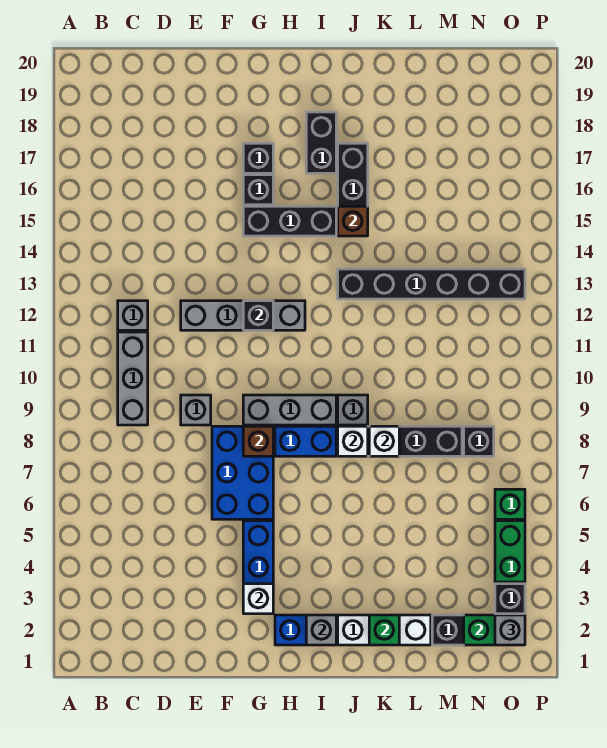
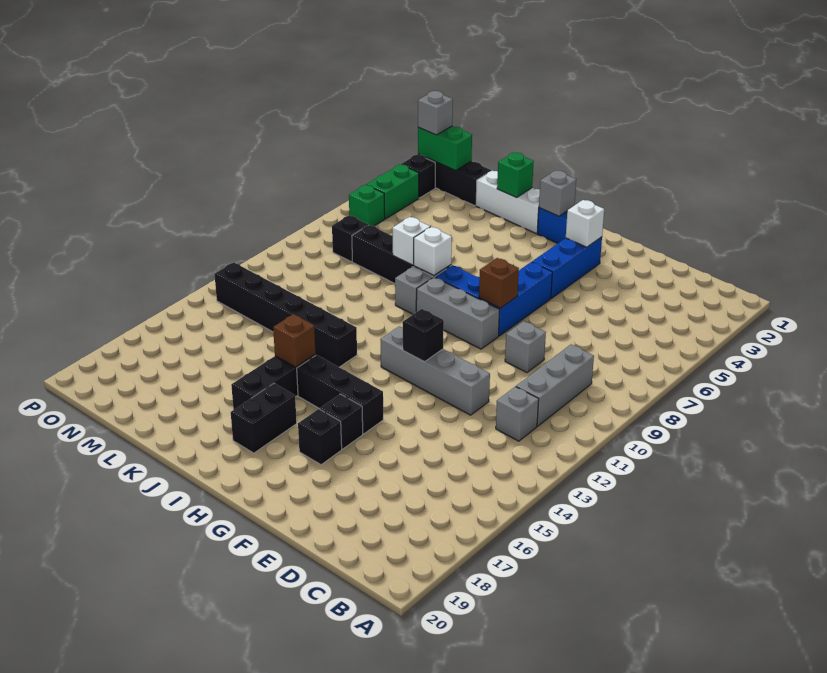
blue brick F6:G8 level 1 -> blue brick G6:G8 level 1

